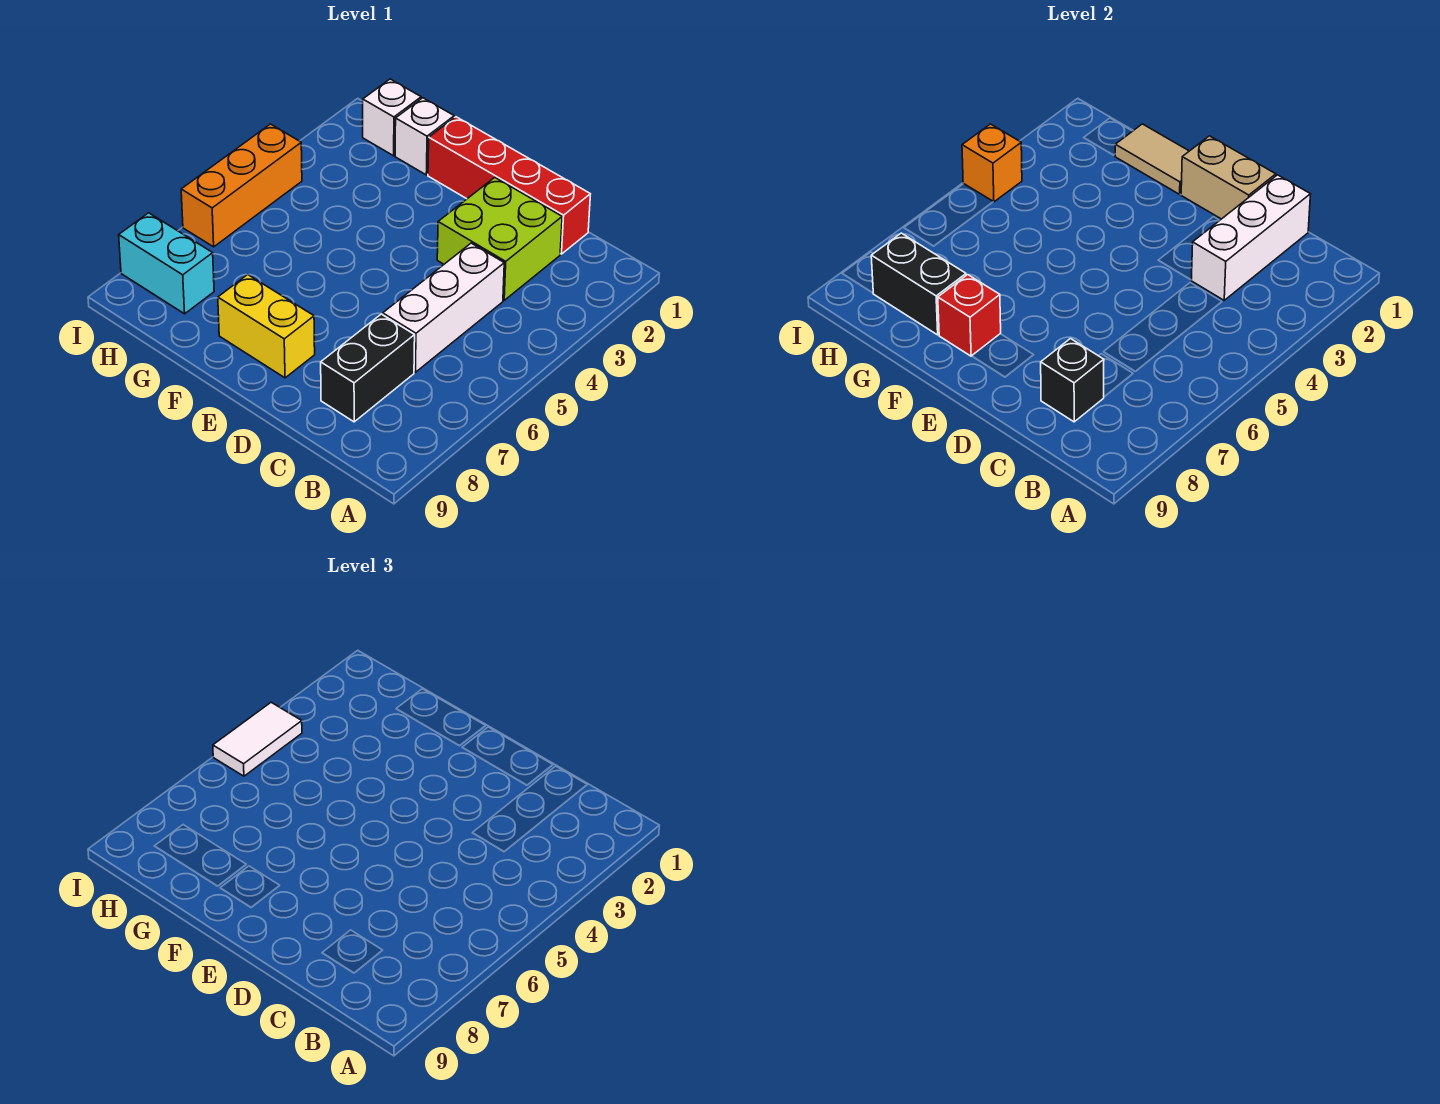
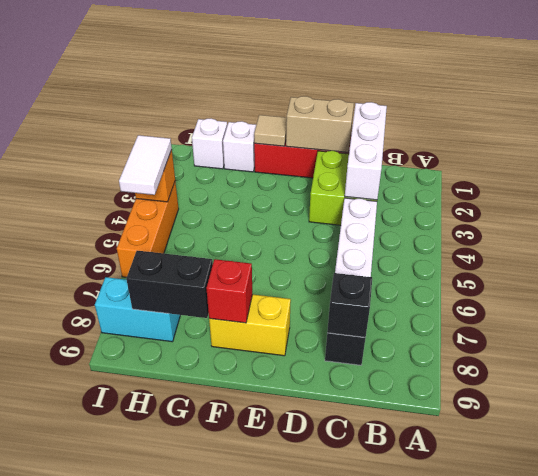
tan tile F1:G1 level 2 -> tan tile F1 level 2

